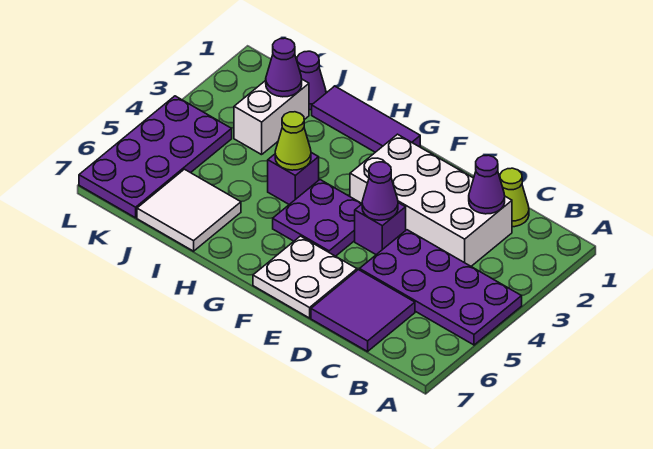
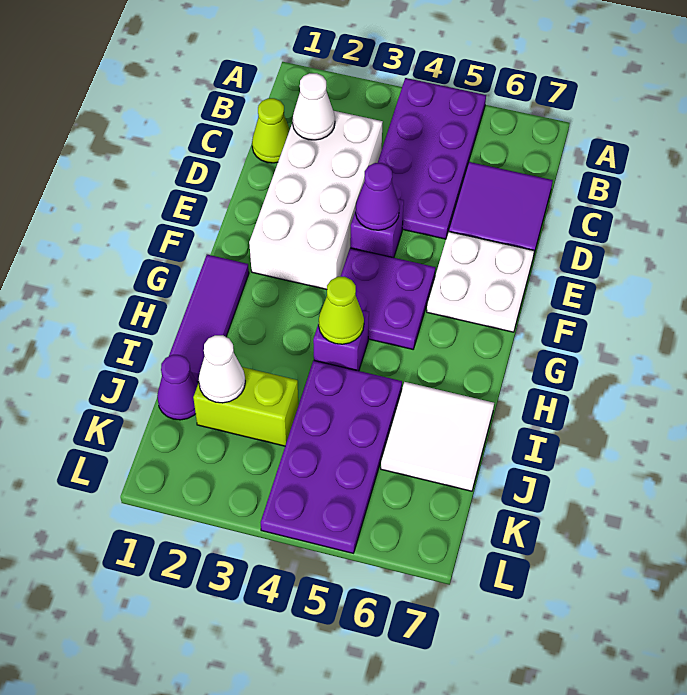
purple cone C2 level 2 -> white cone C2 level 2
white brick J2:J3 level 1 -> lime brick J2:J3 level 1
purple cone J2 level 2 -> white cone J2 level 2
purple plate K4:L7 level 1 -> purple plate I4:L5 level 1

